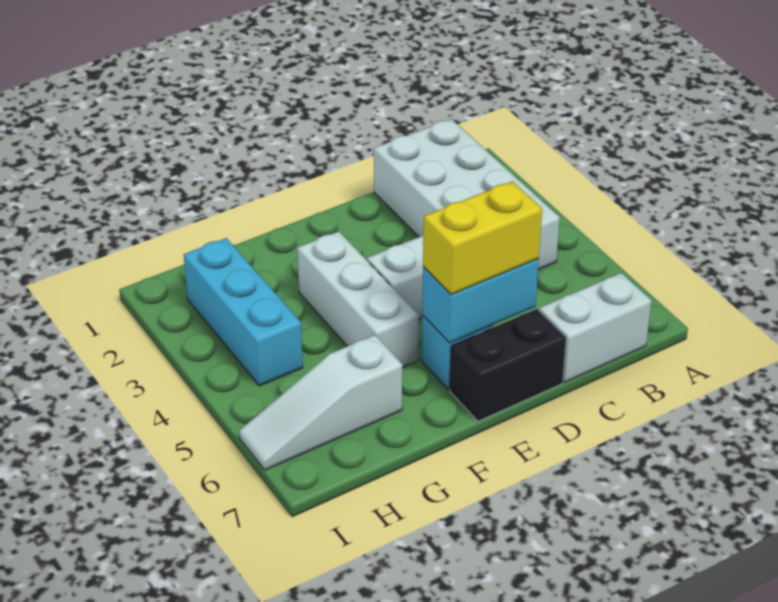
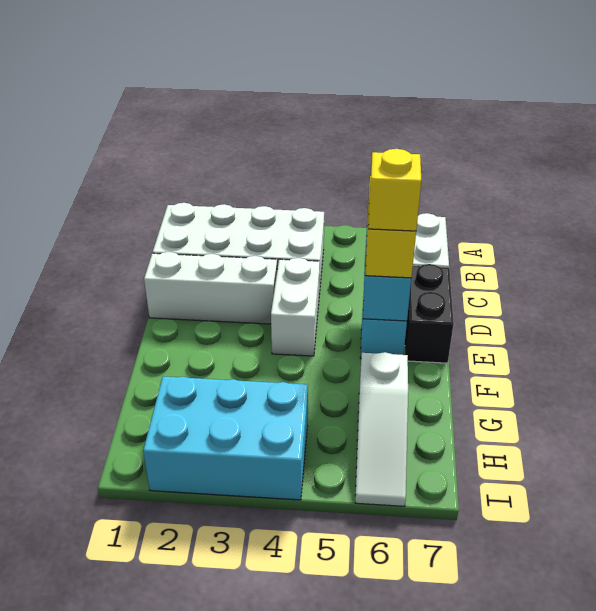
none -> yellow brick E6 level 4
white brick F3:F5 level 1 -> white brick D1:D3 level 1
cyan brick H2:H4 level 1 -> cyan brick H2:I4 level 1

